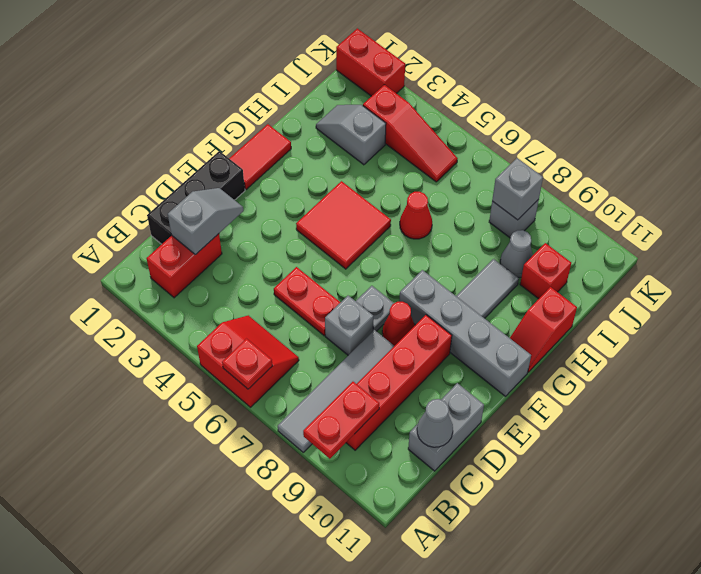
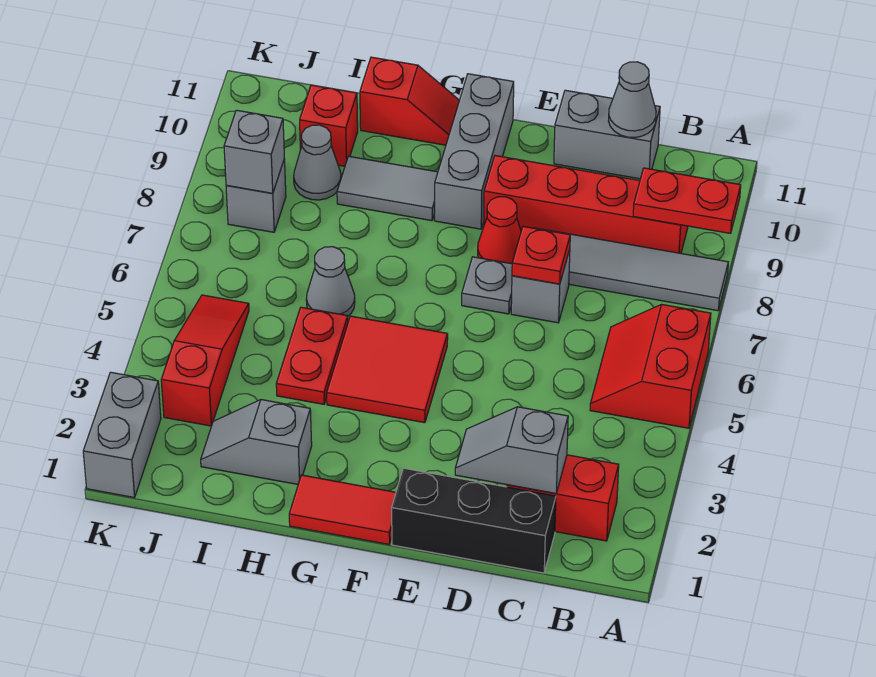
red plate A6 level 2 -> red plate D7 level 2
red plate D5:D6 level 1 -> red plate H4:H5 level 1
grey brick F8:F11 level 1 -> grey brick F9:F11 level 1
red cone H6 level 1 -> grey cone H6 level 1
grey slope I2:I3 level 1 top 3 -> grey slope H2:I2 level 1 top H
red brick K1:K2 level 1 -> grey brick K1:K2 level 1

